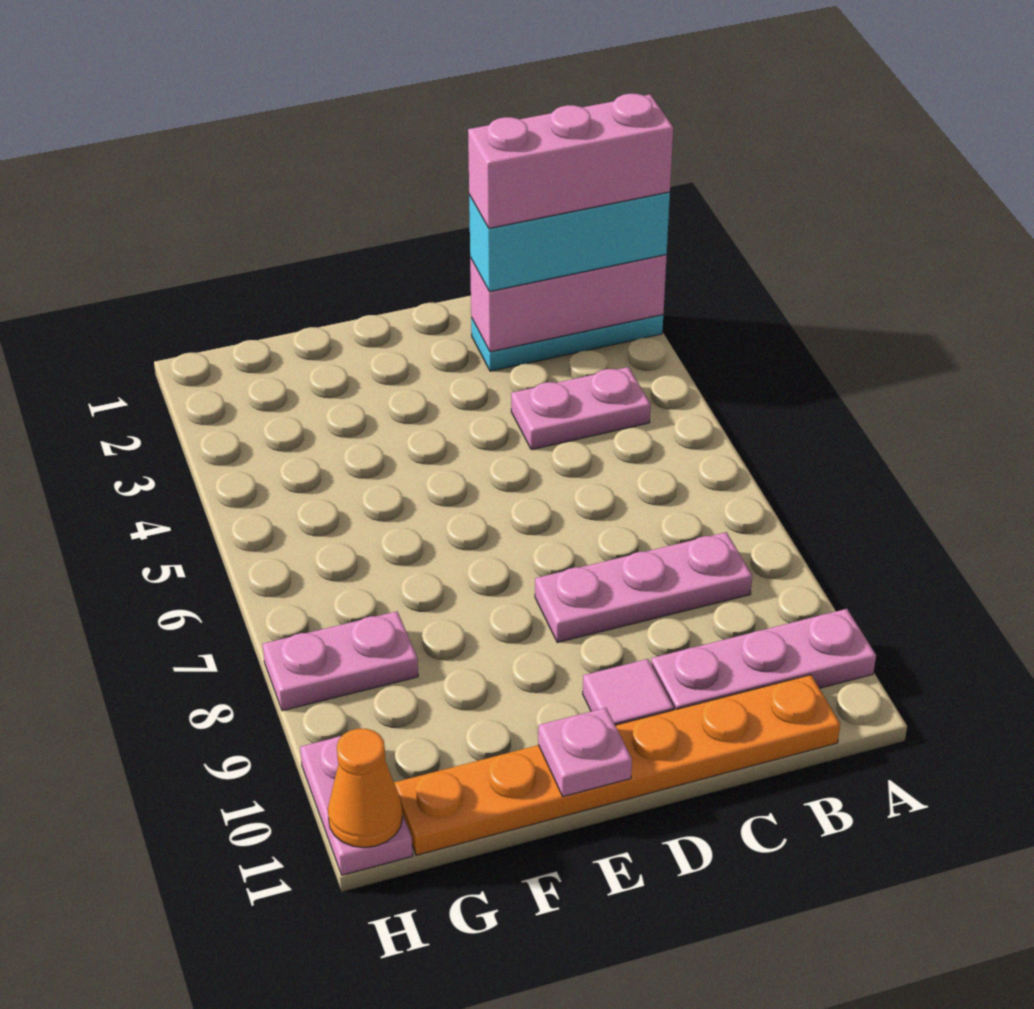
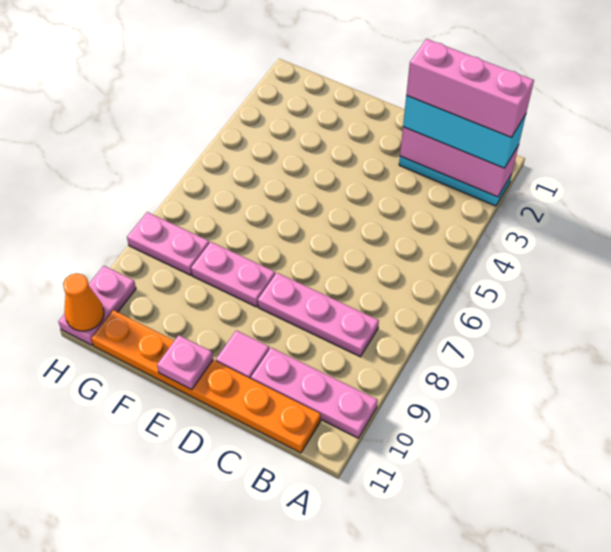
pink plate B4:C4 level 1 -> pink plate E8:F8 level 1

